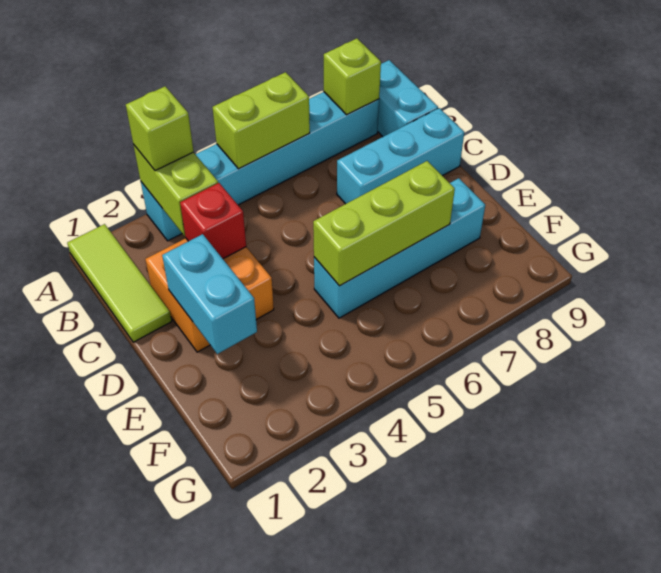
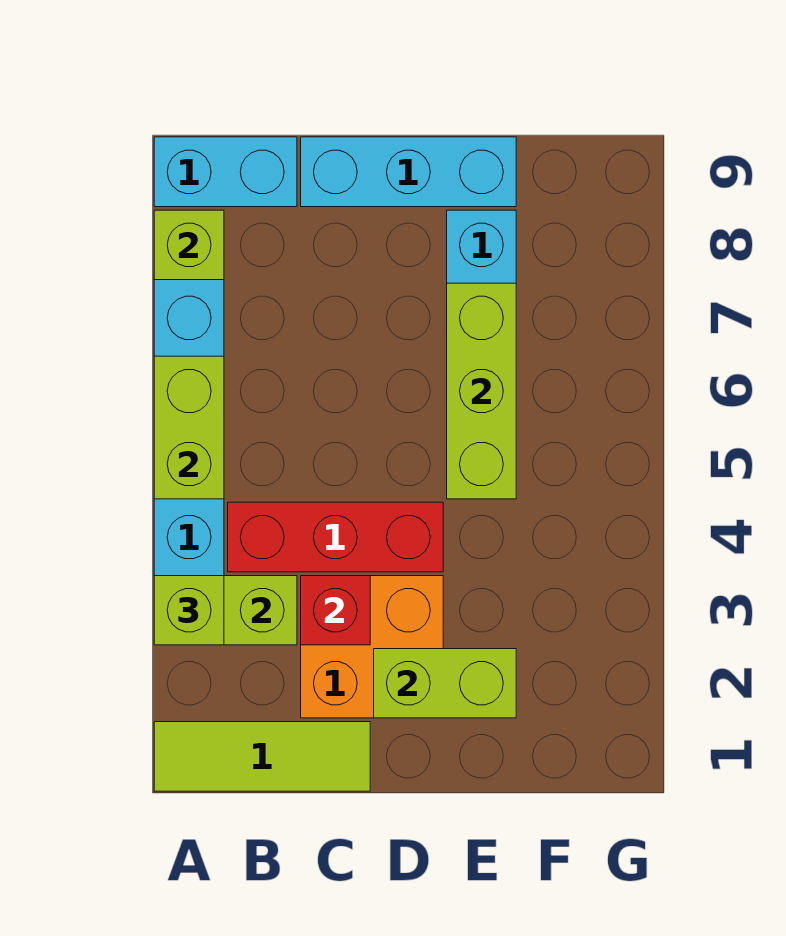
none -> red brick B4:D4 level 1
cyan brick C7:C9 level 1 -> cyan brick C9:E9 level 1
cyan brick D2:E2 level 2 -> lime brick D2:E2 level 2

